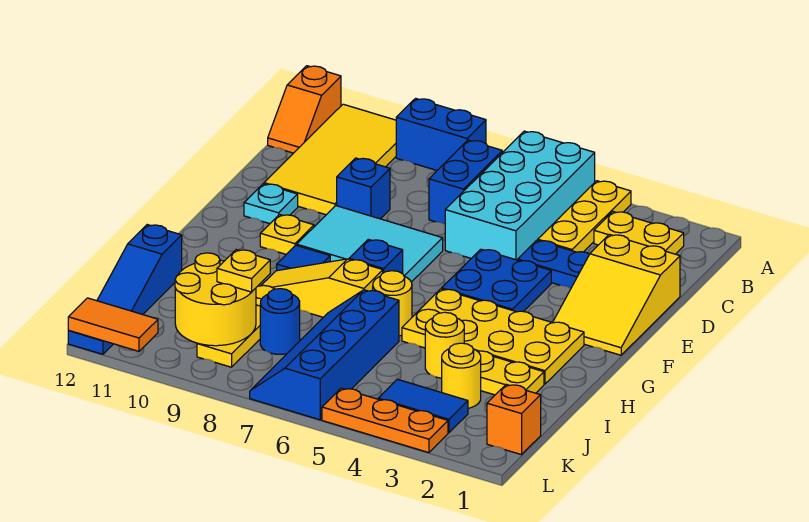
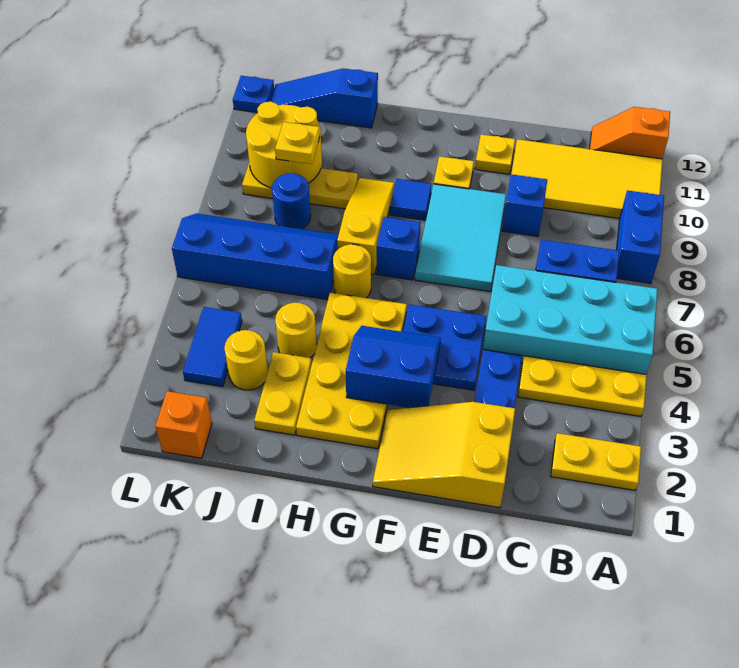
yellow plate B2:B3 level 1 -> yellow plate A2:B2 level 1
cyan plate E11 level 1 -> yellow plate E11 level 1
none -> blue slope F3:G4 level 2 top 3
orange plate L3:L5 level 1 -> none
orange tile L11:L12 level 2 -> none

